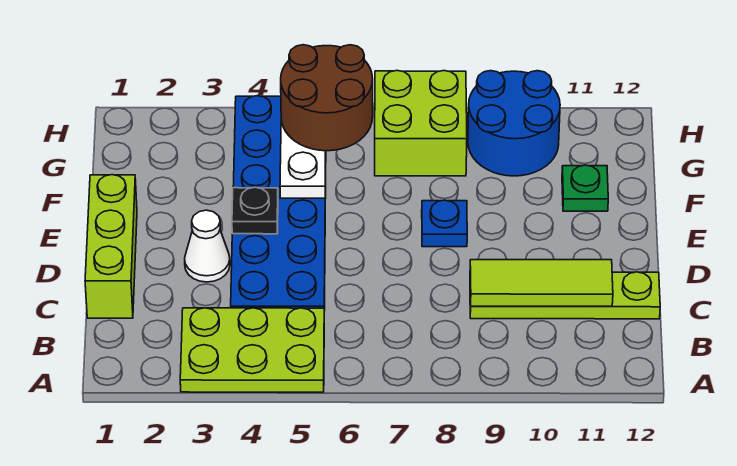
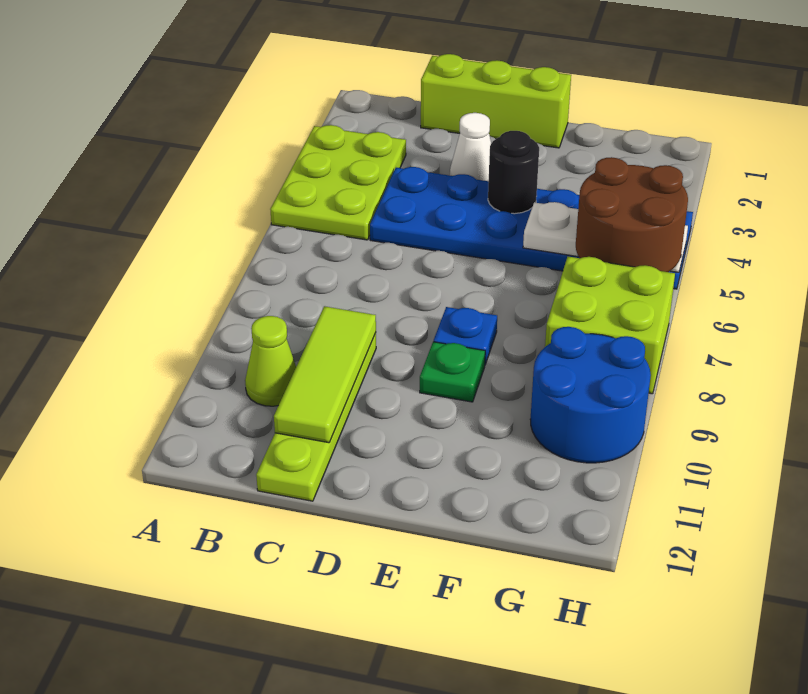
none -> lime cone B10 level 1
black plate E4 level 2 -> black round brick E4 level 2
green plate F11 level 1 -> green plate E9 level 1

